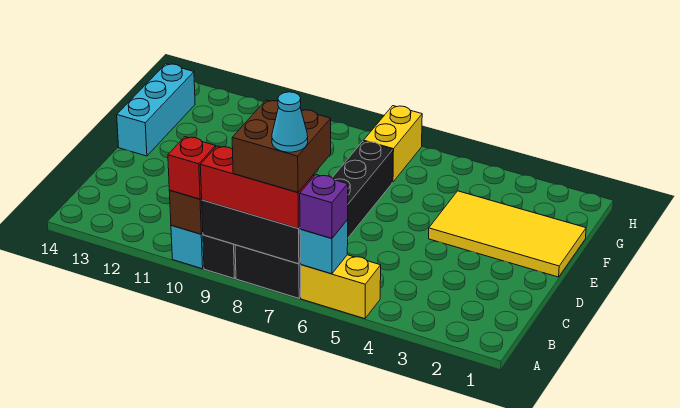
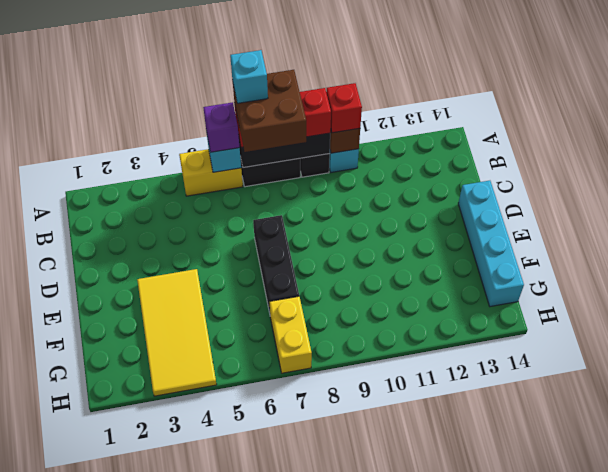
cyan cone A7 level 5 -> cyan brick A7 level 5
yellow tile E1:F4 level 1 -> yellow tile E3:H4 level 1
cyan brick E14:G14 level 1 -> cyan brick D14:G14 level 1

